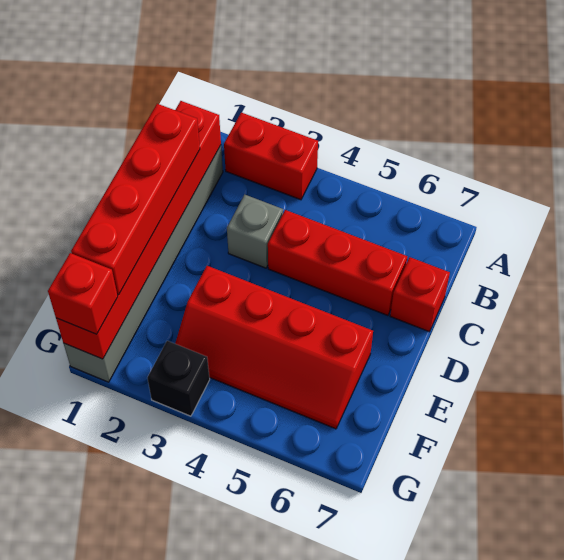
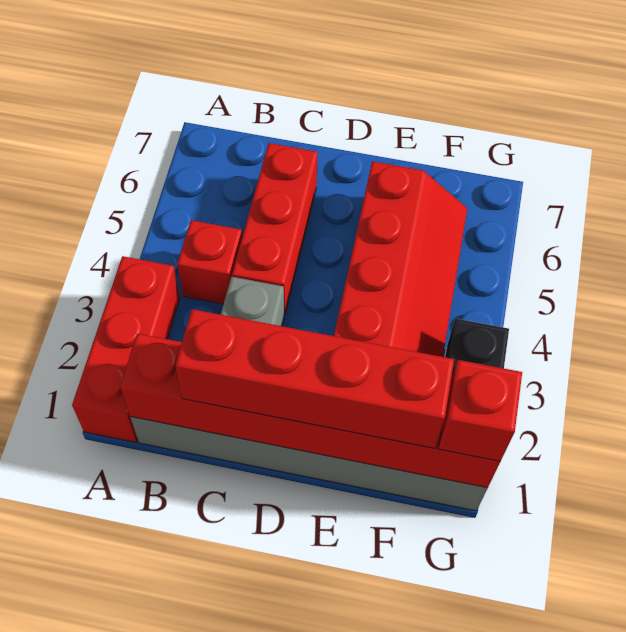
red brick A2:A3 level 1 -> red brick A1:A3 level 1
red brick C7 level 1 -> red brick B4 level 1

